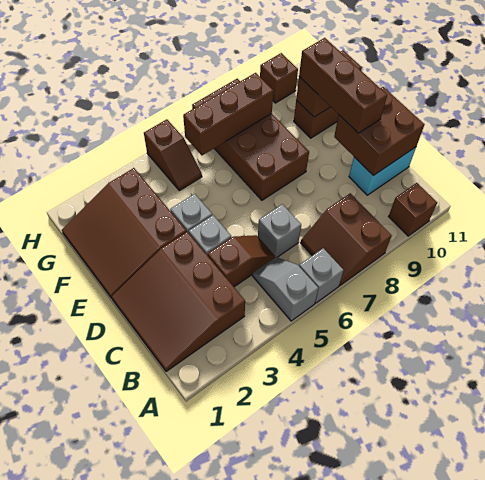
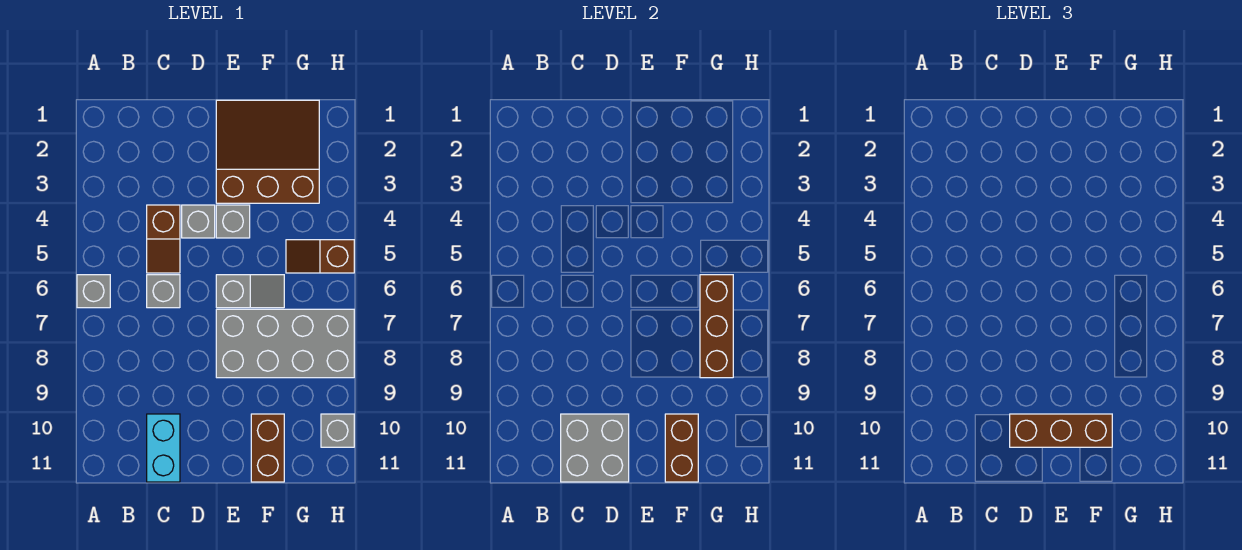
grey slope A5:B5 level 1 top A -> grey slope E6:F6 level 1 top E
brown slope A7:B8 level 1 top 8 -> none
brown brick A10 level 1 -> none
brown slope B1:D3 level 1 top 3 -> none
brown brick C10:D11 level 2 -> grey brick C10:D11 level 2
brown brick E7:H8 level 1 -> grey brick E7:H8 level 1
brown brick H10 level 1 -> grey brick H10 level 1

